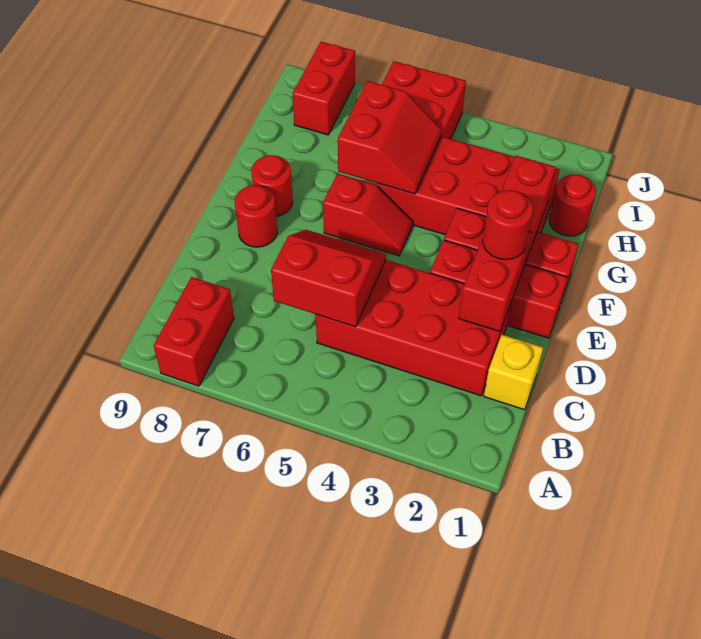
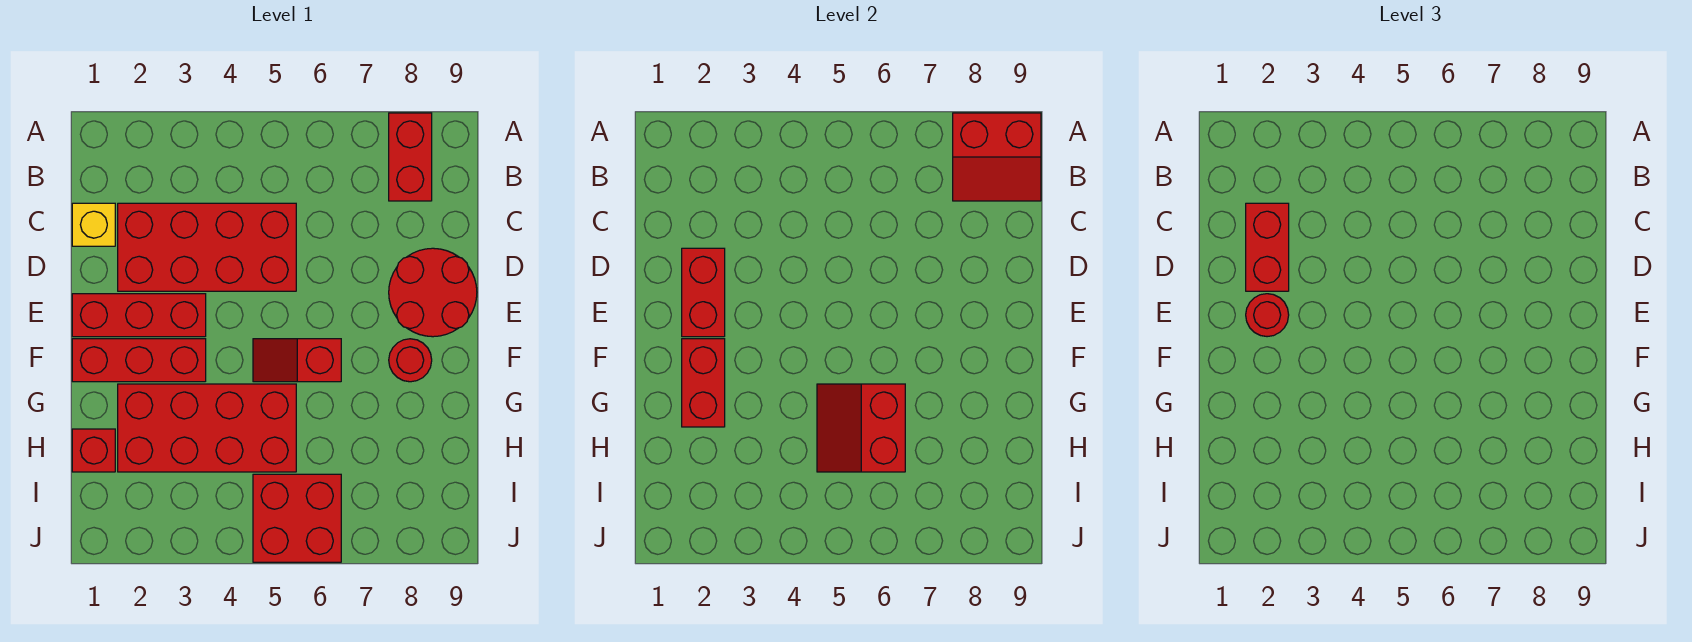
red slope C5:D6 level 2 top C -> red slope A8:B9 level 2 top A
red round brick E8 level 1 -> red round brick D8:E9 level 1
red round brick H1 level 1 -> red brick H1 level 1
red brick I8:J8 level 1 -> red brick C2:D2 level 3

